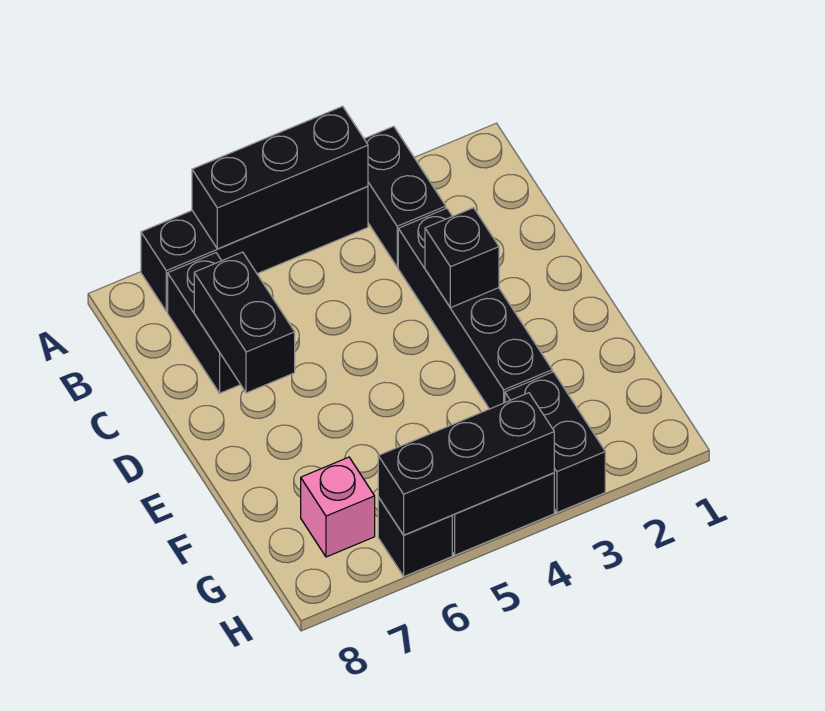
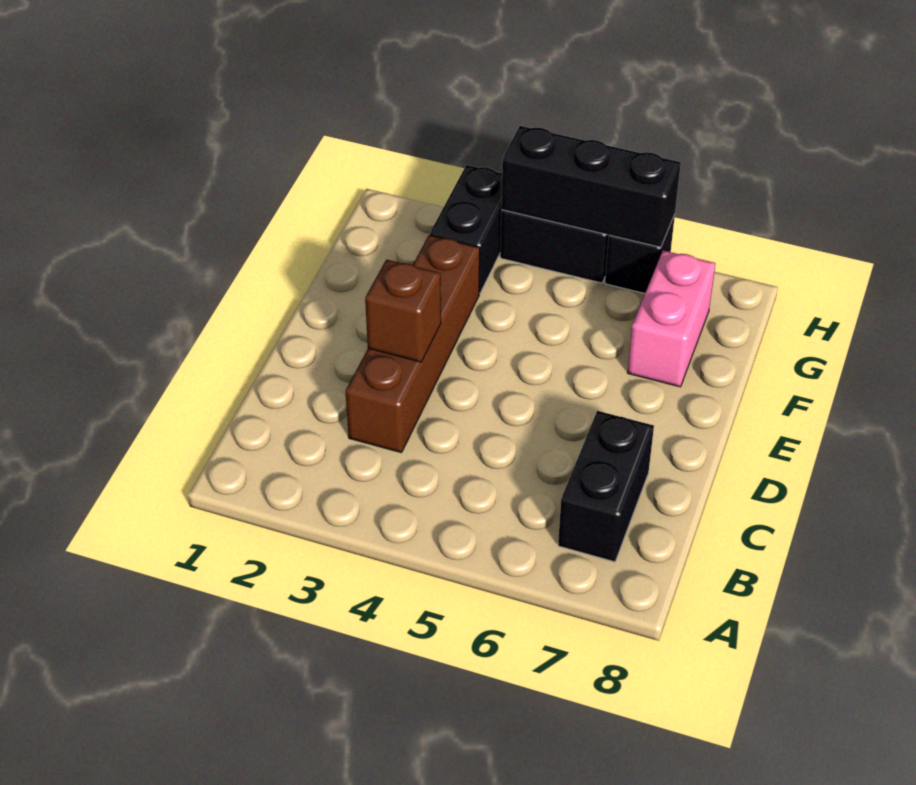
black brick A3:B3 level 1 -> none
black brick A4:A7 level 1 -> none
black brick A4:A6 level 2 -> none
black brick C3:F3 level 1 -> brown brick C3:F3 level 1
black brick C7:D7 level 2 -> none
black brick D3 level 2 -> brown brick D3 level 2
pink brick G7 level 1 -> pink brick F7:G7 level 1

